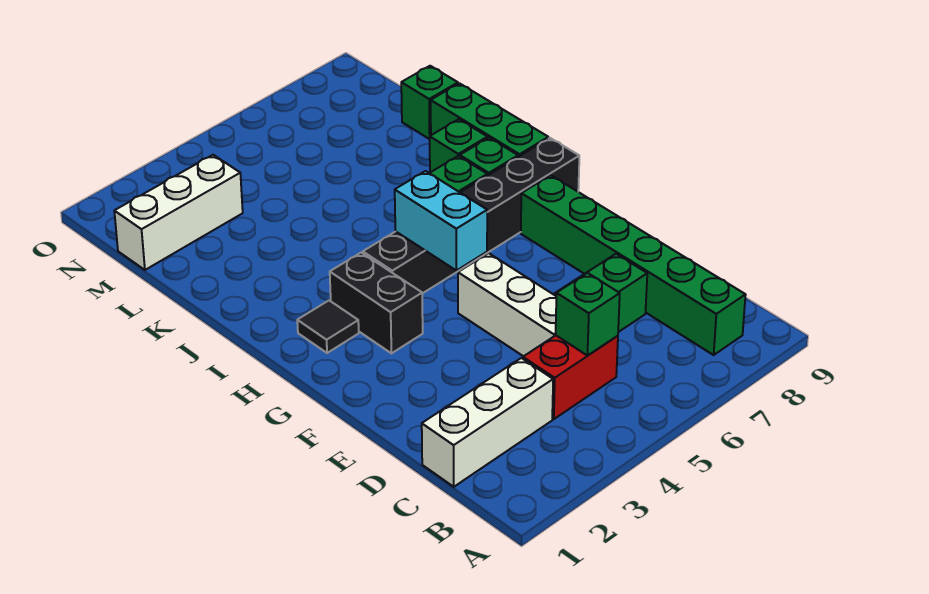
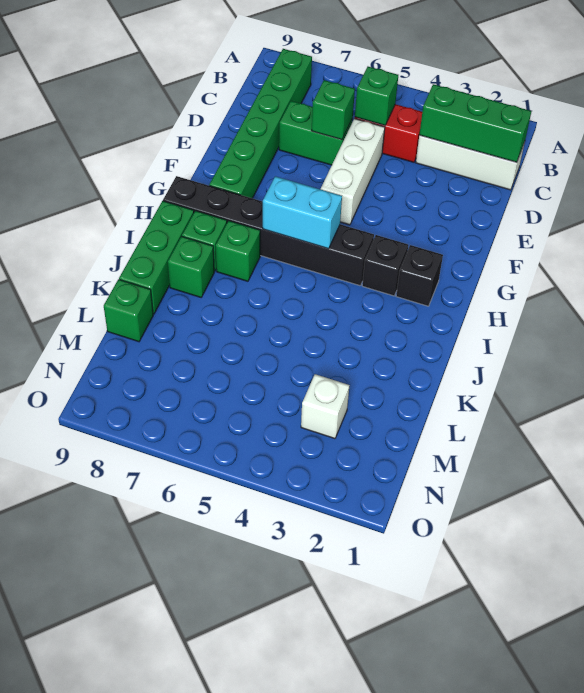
none -> green brick C1:C3 level 2
none -> green brick D6 level 2
black brick G3:H3 level 1 -> black brick H3 level 1
cyan brick G5:H5 level 2 -> cyan brick H5:H6 level 2
black tile H2 level 1 -> black brick H2 level 1
white brick M1:M3 level 1 -> white brick M3 level 1

